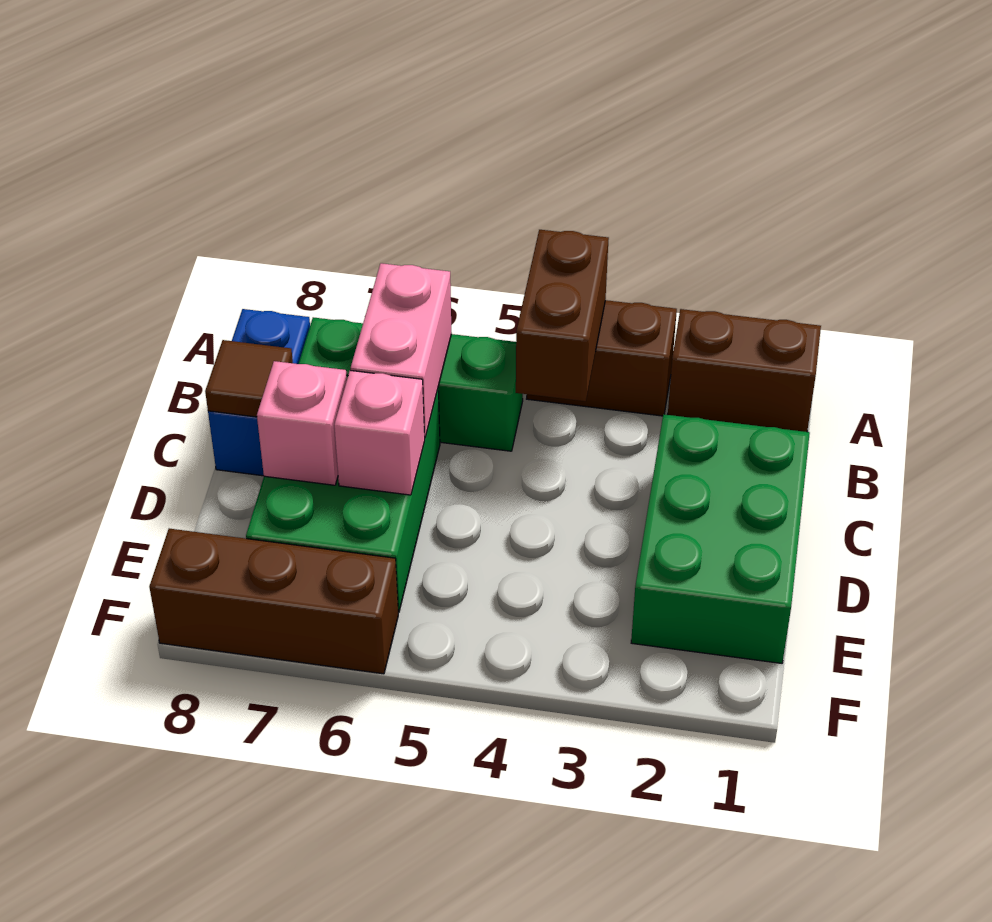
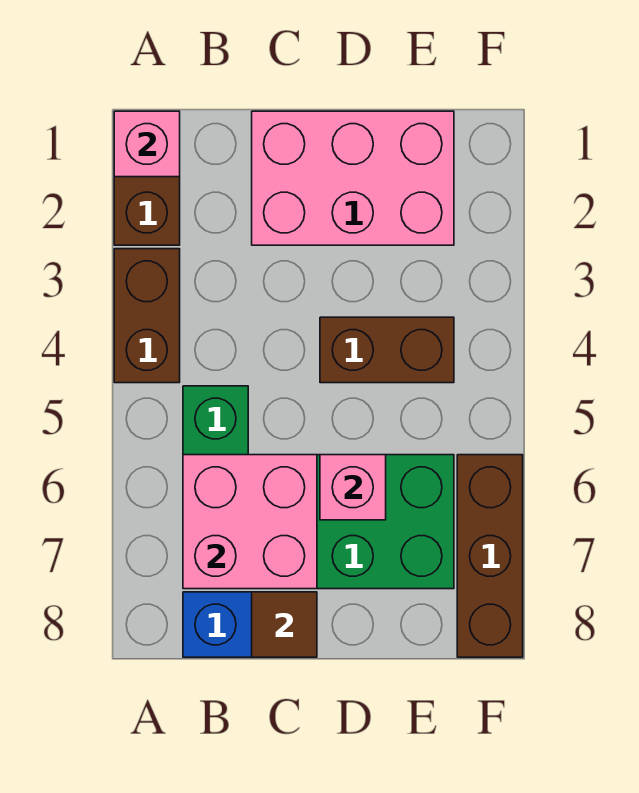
brown brick A4:B4 level 2 -> brown brick D4:E4 level 1
pink brick B6:C6 level 2 -> pink brick B6:C7 level 2
green brick C1:E2 level 1 -> pink brick C1:E2 level 1
pink brick D7 level 2 -> pink brick A1 level 2

